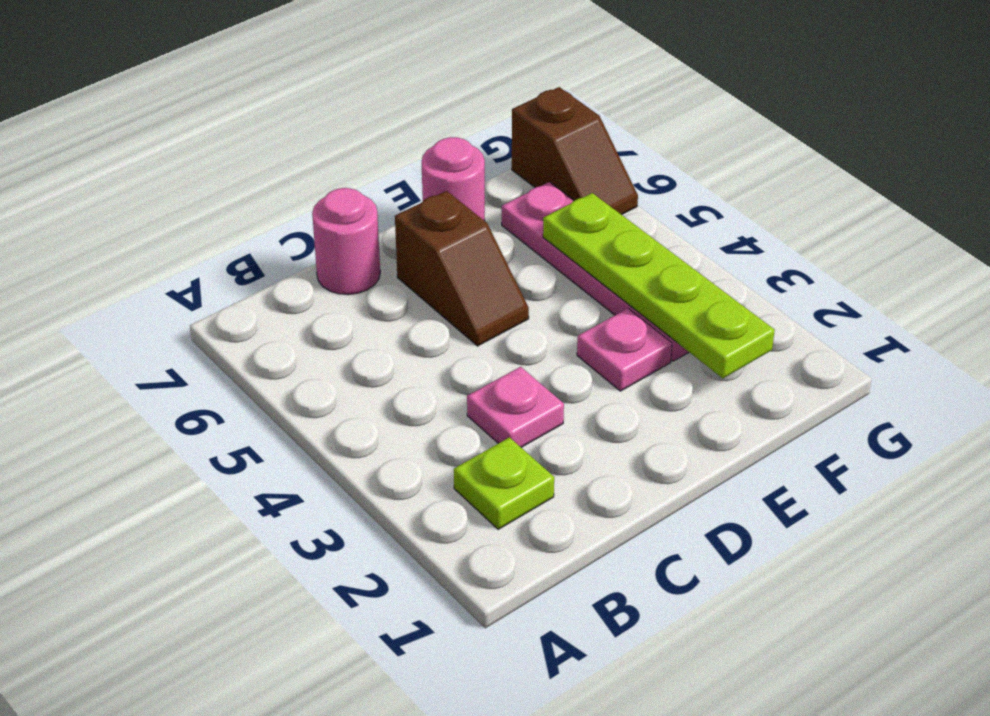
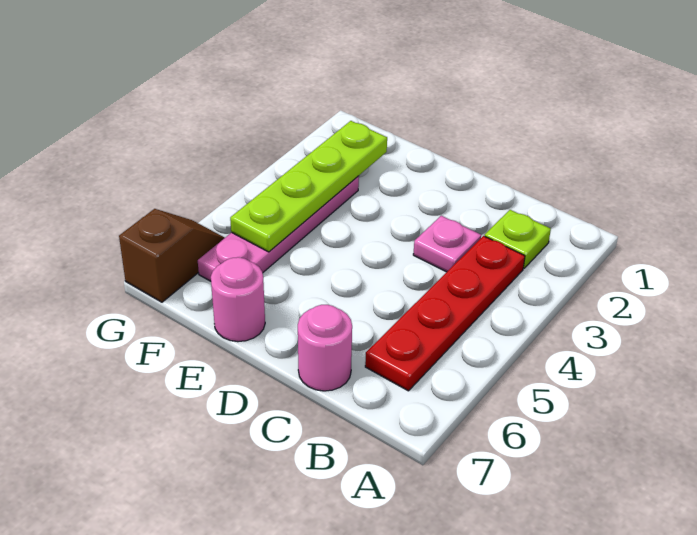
none -> red plate B3:B6 level 1
brown slope D5:D6 level 1 top 6 -> none
pink plate E3 level 1 -> none

